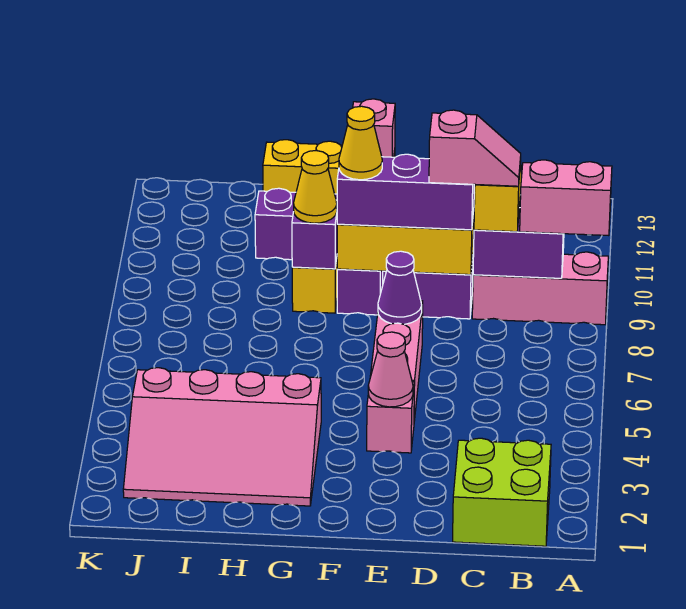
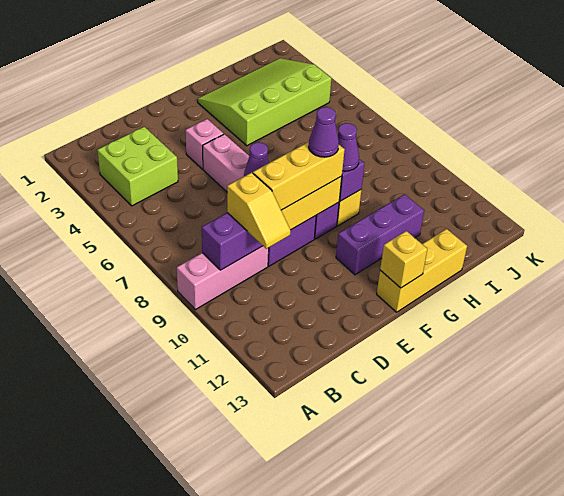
pink brick A9:B9 level 3 -> none
lime brick B1:C2 level 1 -> lime brick B3:C4 level 1
pink slope C9:D9 level 4 top D -> none
purple brick D9:F9 level 3 -> yellow brick D9:F9 level 3
pink cone E4 level 2 -> none
yellow cone F9 level 4 -> purple cone F9 level 4
pink brick F13 level 2 -> yellow brick F13 level 2
pink slope G2:J4 level 1 top 4 -> lime slope G2:J4 level 1 top 4
yellow cone G9 level 3 -> purple cone G9 level 3

